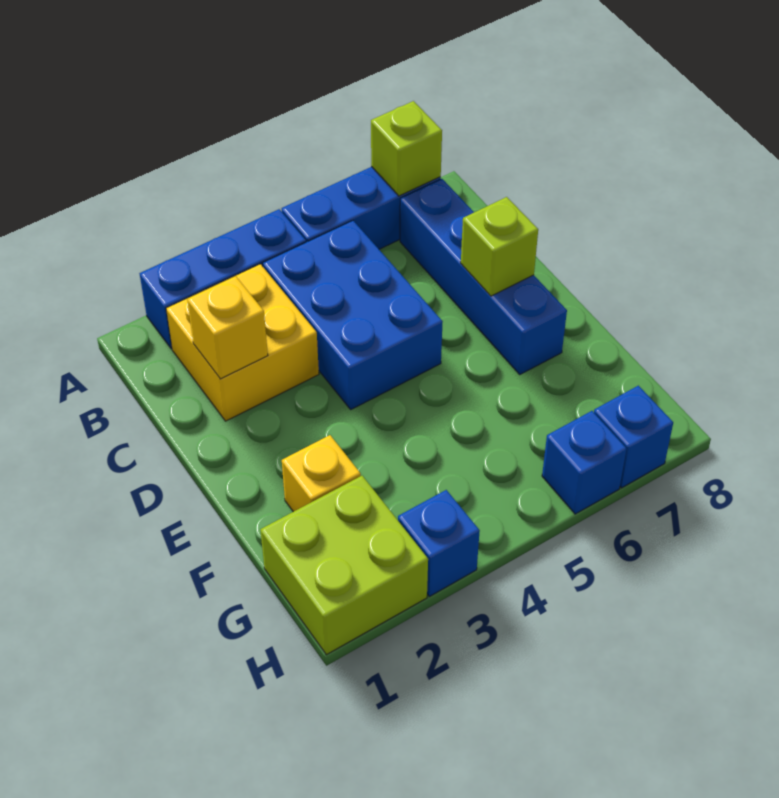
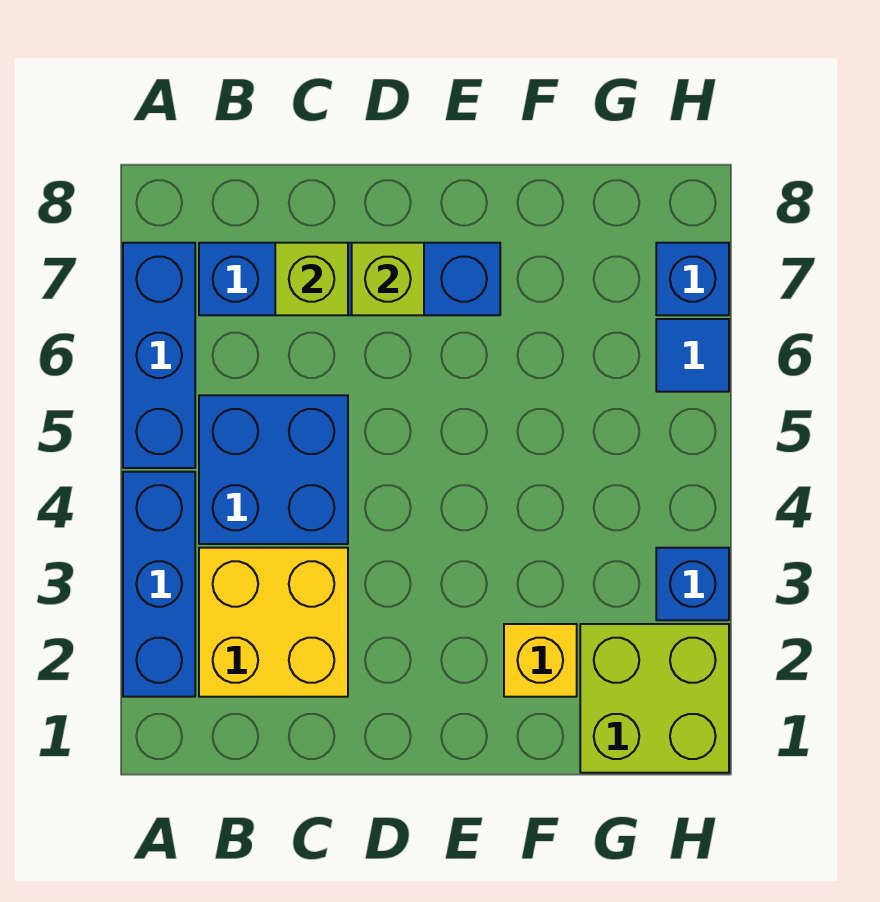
lime brick A7 level 2 -> lime brick C7 level 2
blue brick B4:D5 level 1 -> blue brick B4:C5 level 1
yellow brick C2 level 2 -> none
blue brick H6 level 1 -> blue tile H6 level 1

